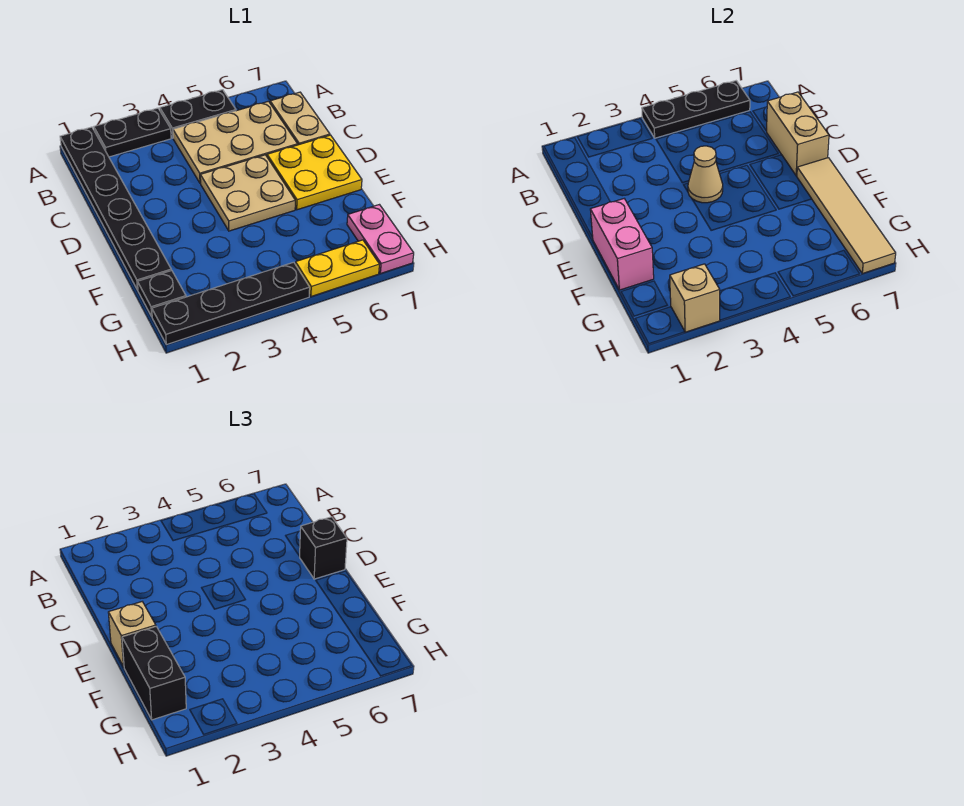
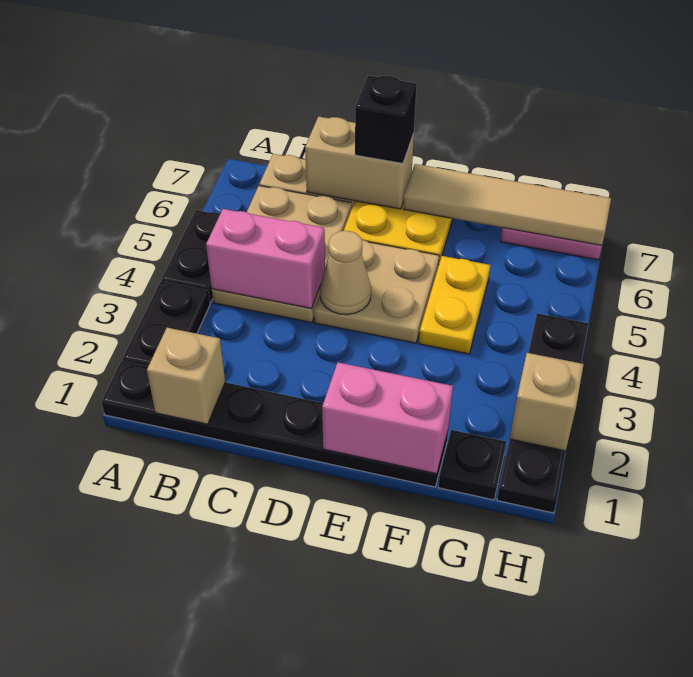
black plate A4:A6 level 2 -> none
none -> pink brick B4:C4 level 2
tan brick E1 level 3 -> tan brick B1 level 2
black brick F1:G1 level 3 -> none
yellow plate H5:H6 level 1 -> yellow plate F4:F5 level 1

